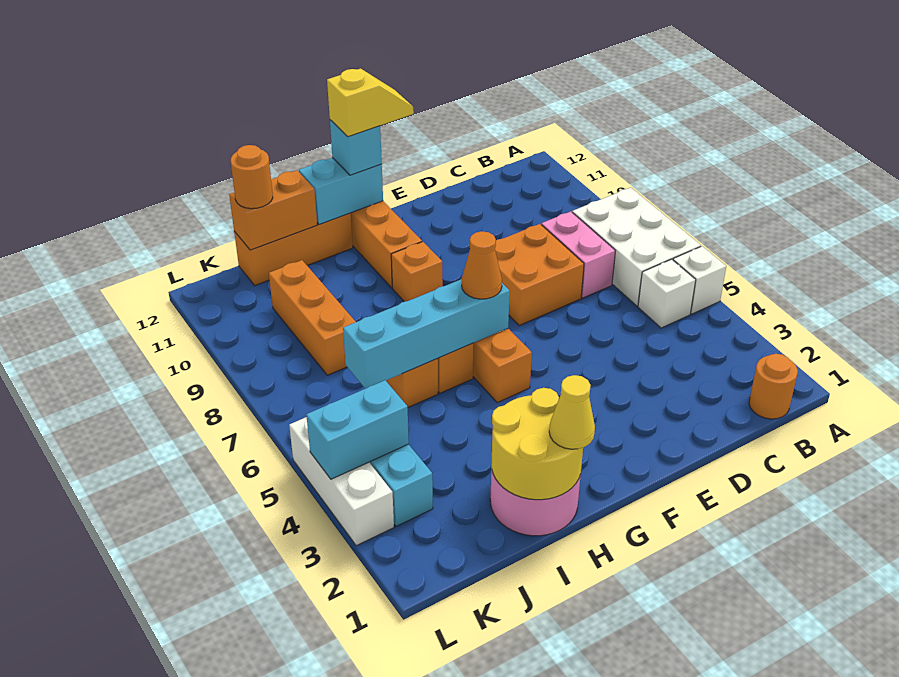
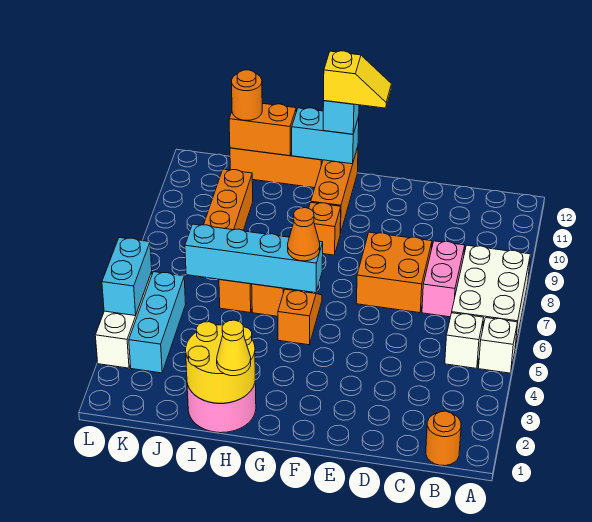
cyan brick K4:L4 level 2 -> cyan brick L4:L5 level 2

